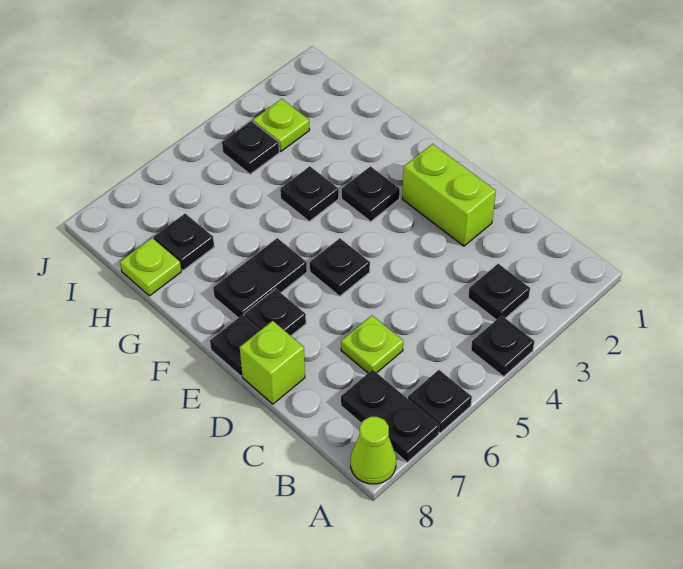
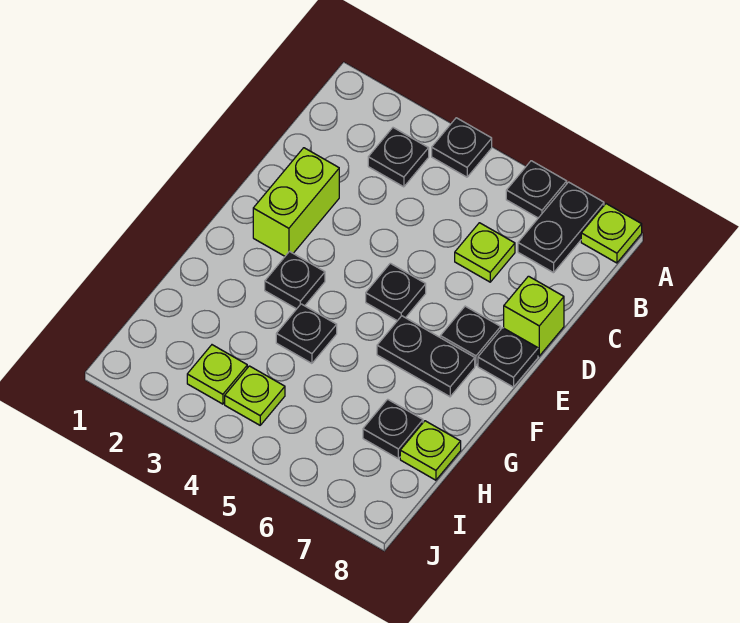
lime cone A8 level 1 -> lime plate A8 level 1
black plate I4 level 1 -> lime plate I4 level 1

